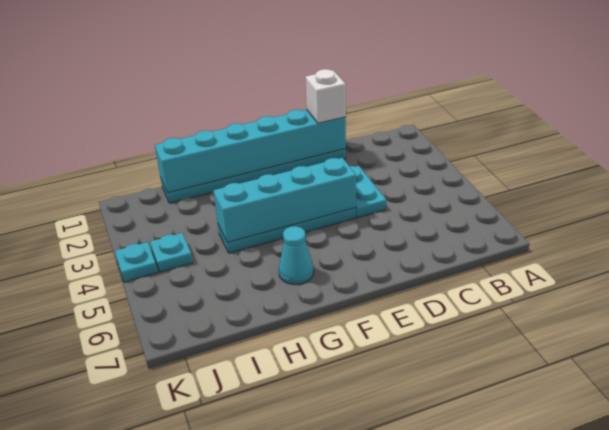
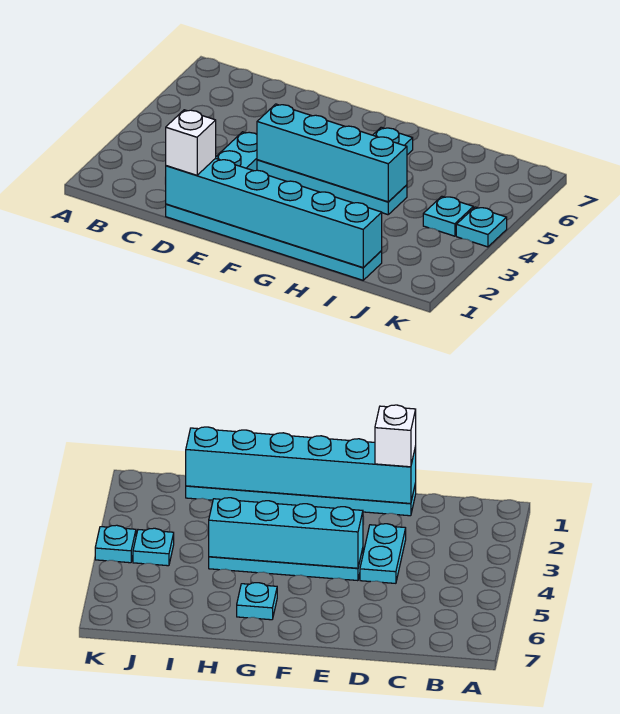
cyan cone G6 level 1 -> cyan plate G6 level 1

